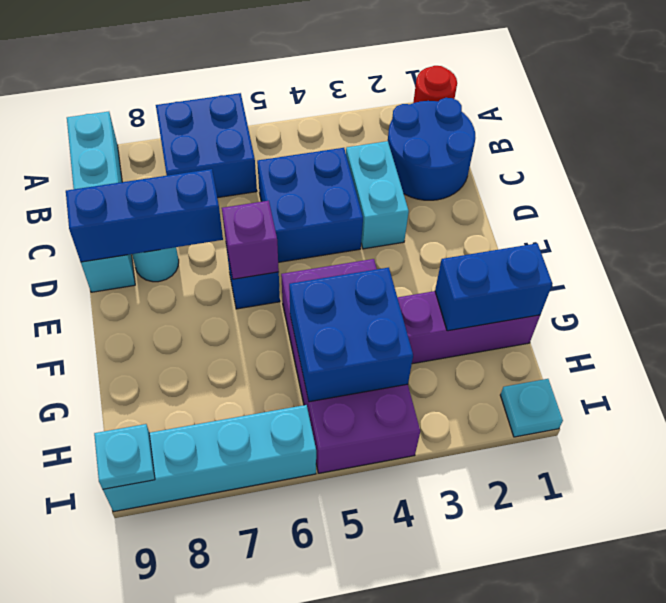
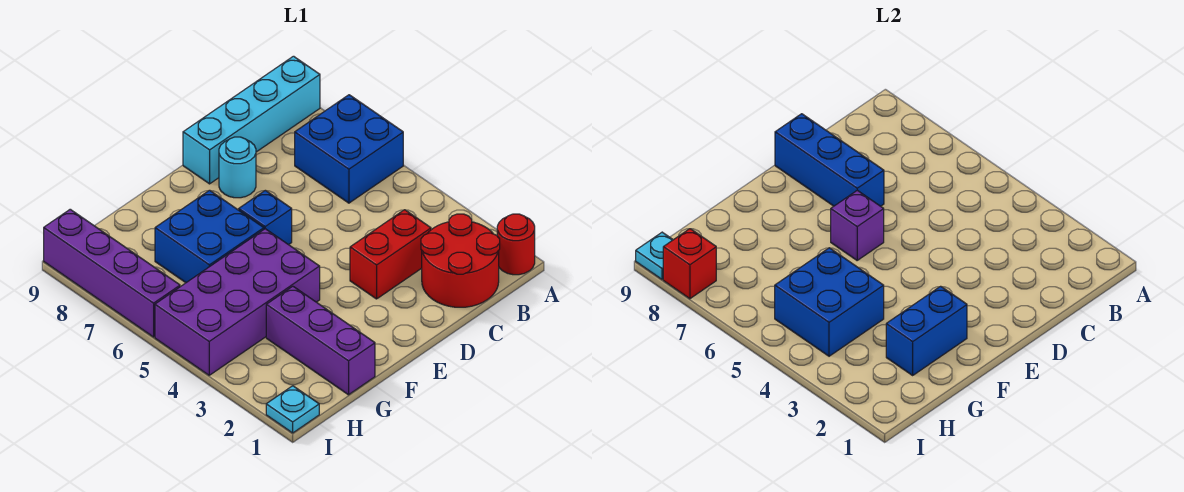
blue round brick B1:C2 level 1 -> red round brick B1:C2 level 1
cyan brick C3:D3 level 1 -> red brick C3:D3 level 1
blue brick C4:D5 level 1 -> blue brick F6:G7 level 1
blue brick G1:G2 level 2 -> blue brick F2:G2 level 2
cyan brick I6:I9 level 1 -> purple brick I6:I9 level 1
none -> red brick I8 level 2

